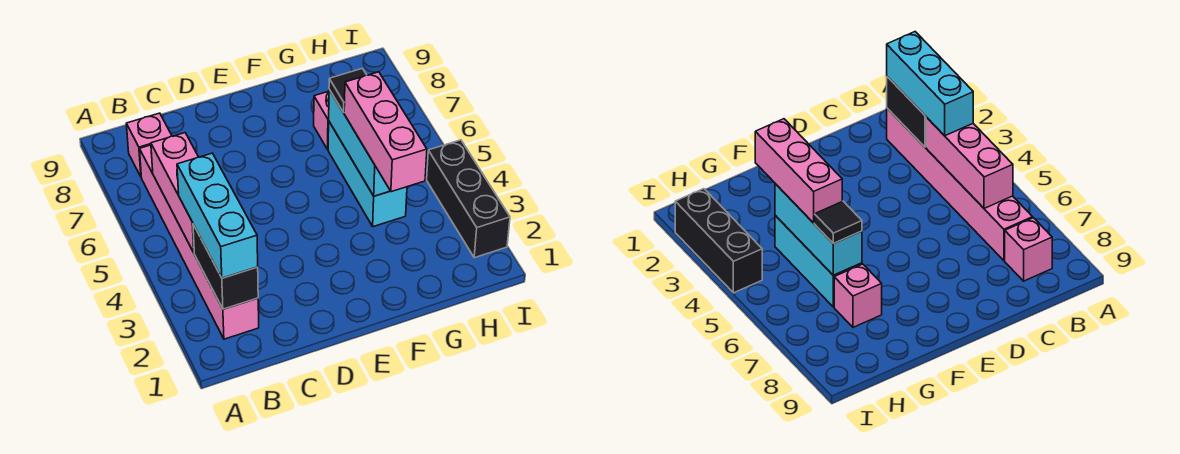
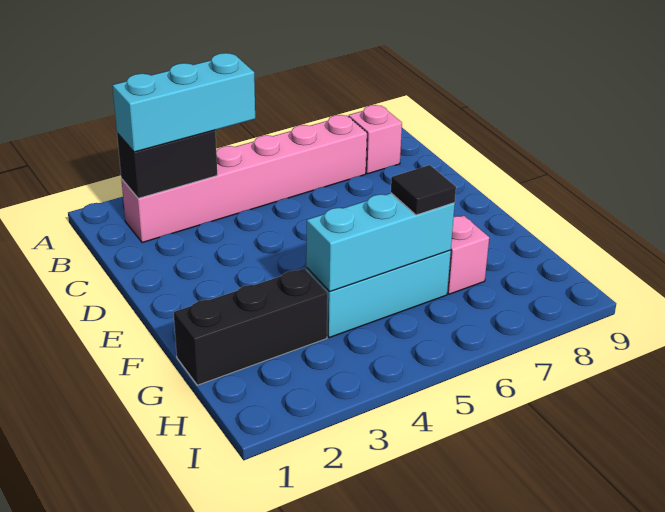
pink brick B4:B6 level 2 -> none
pink brick G3:G5 level 3 -> none
black brick I2:I4 level 1 -> black brick G1:G3 level 1

